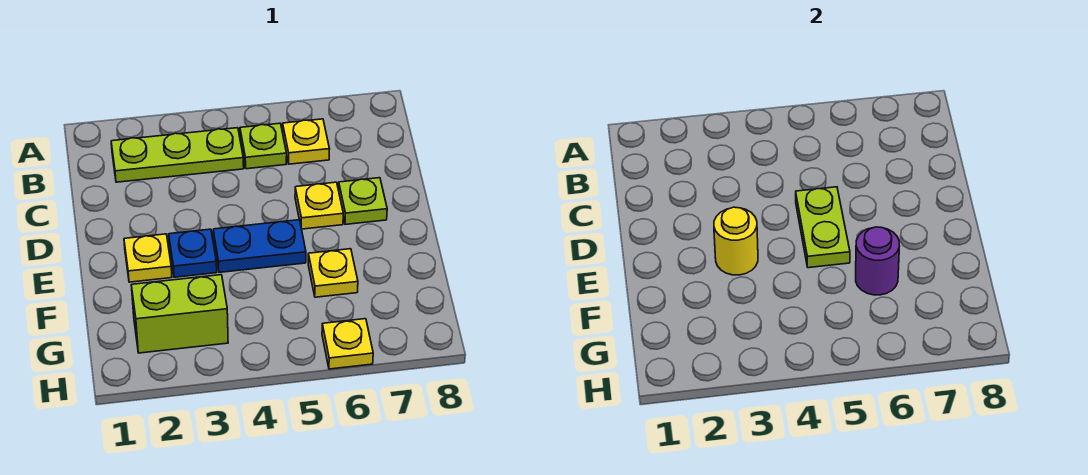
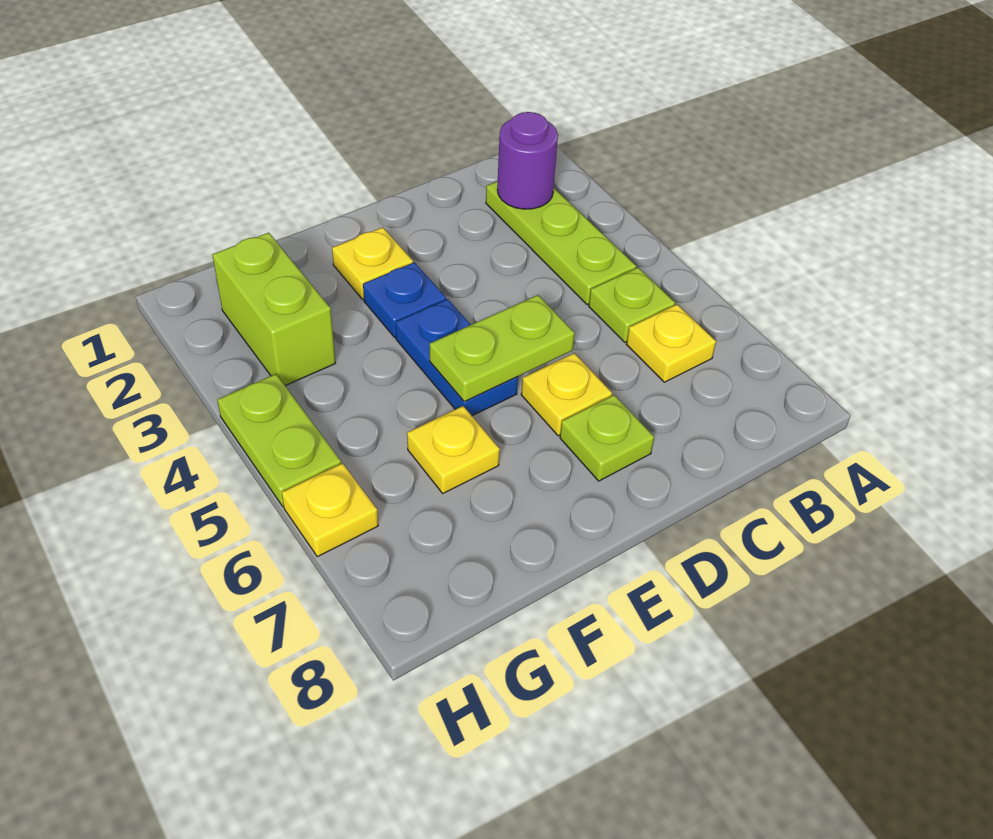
yellow round brick E3 level 2 -> none
purple round brick F6 level 2 -> purple round brick B2 level 2
none -> lime plate H4:H5 level 1

